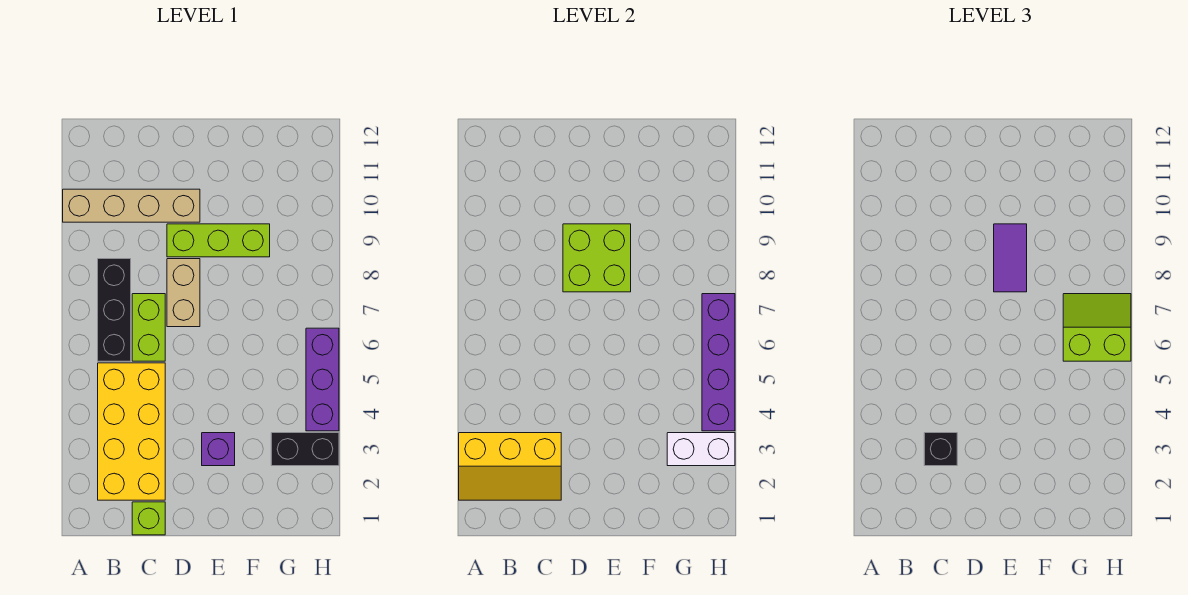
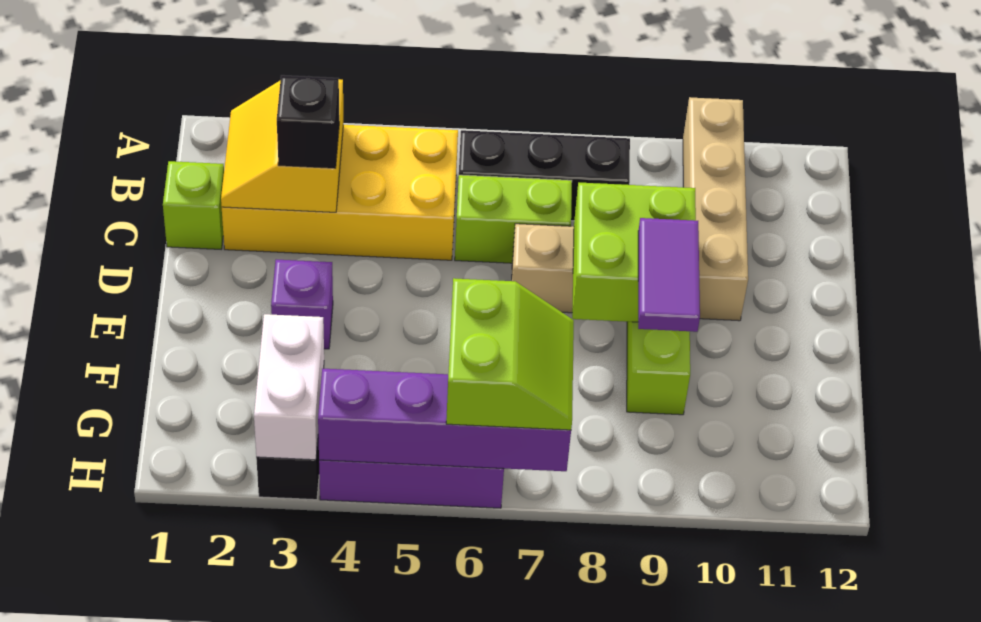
yellow slope A2:C3 level 2 top 3 -> yellow slope B2:C3 level 2 top 3
purple tile E8:E9 level 3 -> purple tile E9:F9 level 3

